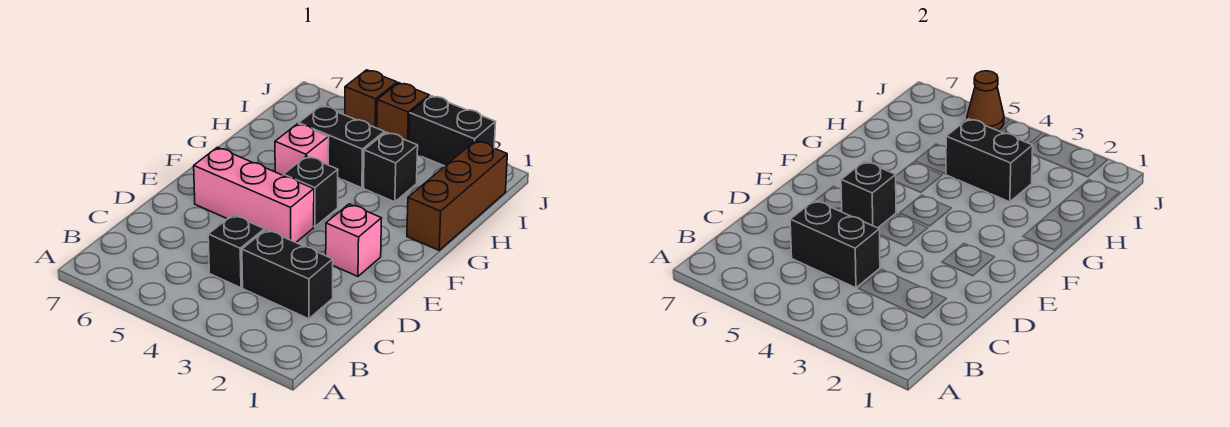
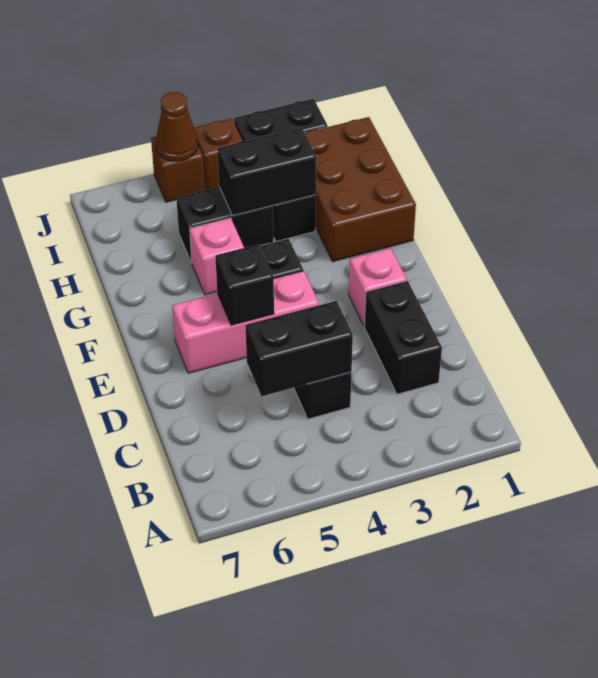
black brick C2:C3 level 1 -> black brick C2:D2 level 1
brown brick G1:I1 level 1 -> brown brick G1:I2 level 1

